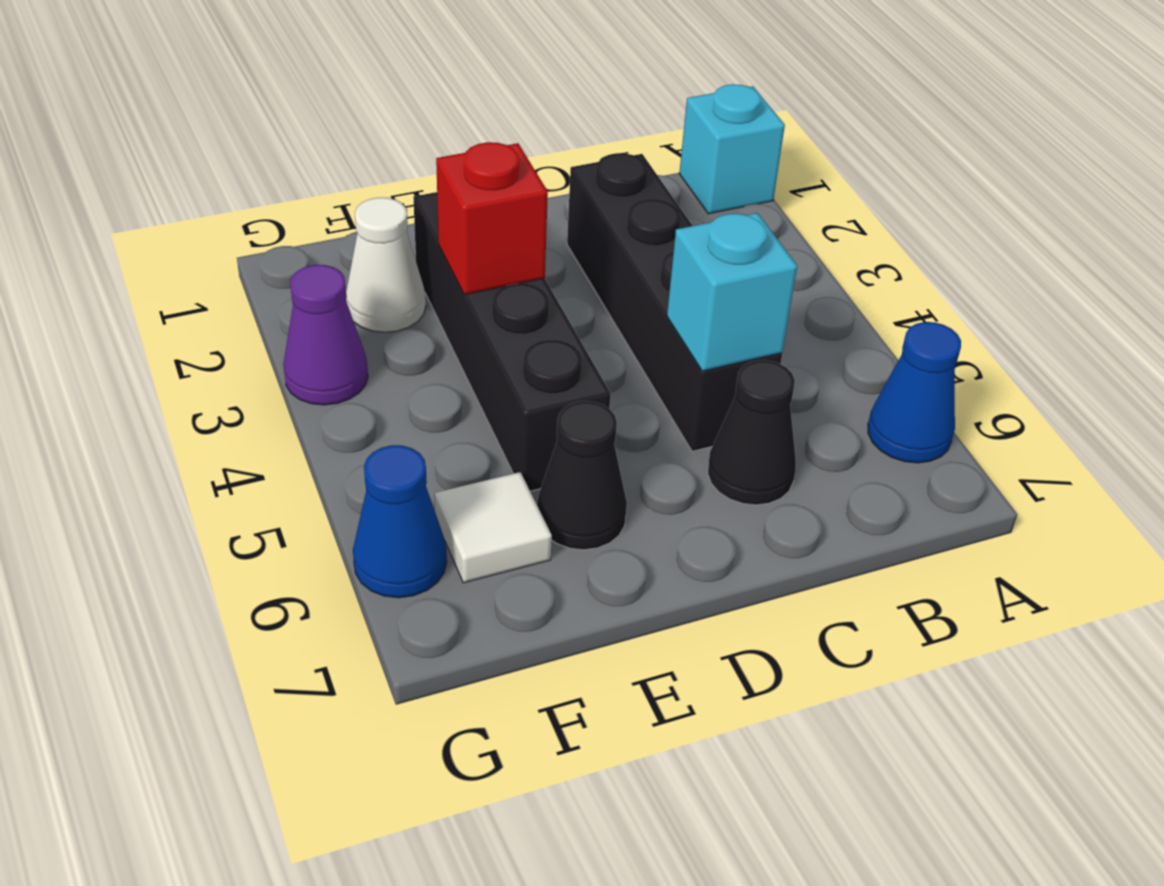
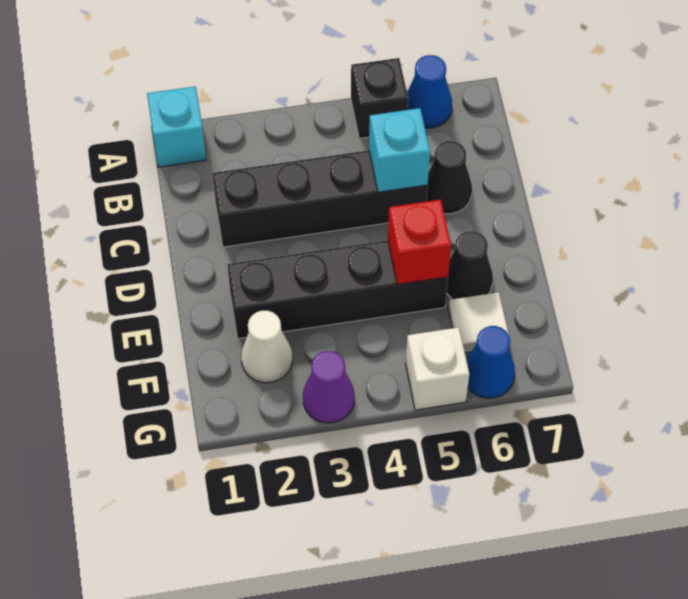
none -> black brick A5 level 1
red brick E3 level 2 -> red brick E5 level 2
none -> white brick G5 level 1

